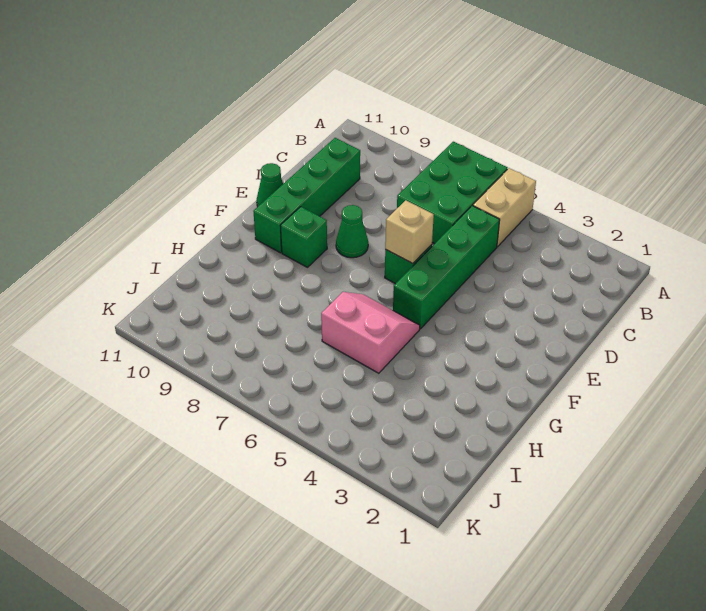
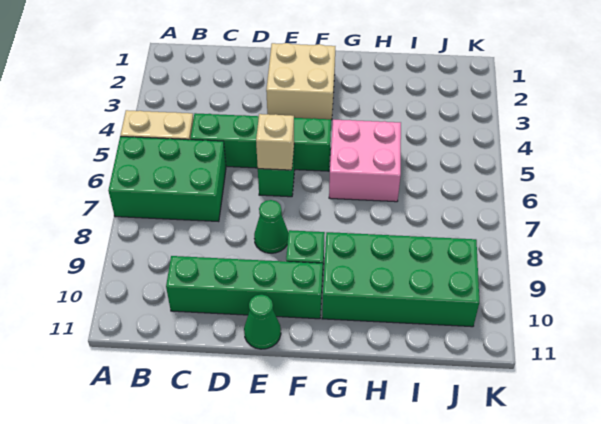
none -> tan brick E2:F3 level 1
pink slope G5:H6 level 1 top H -> pink brick G5:H6 level 1
none -> green brick G9:J10 level 1

